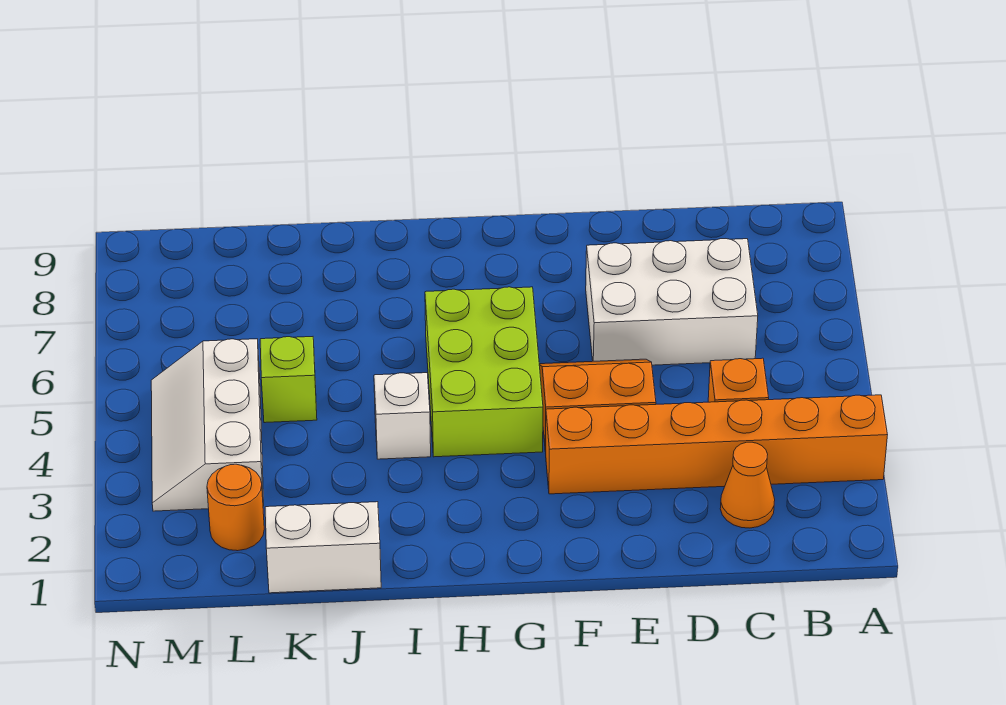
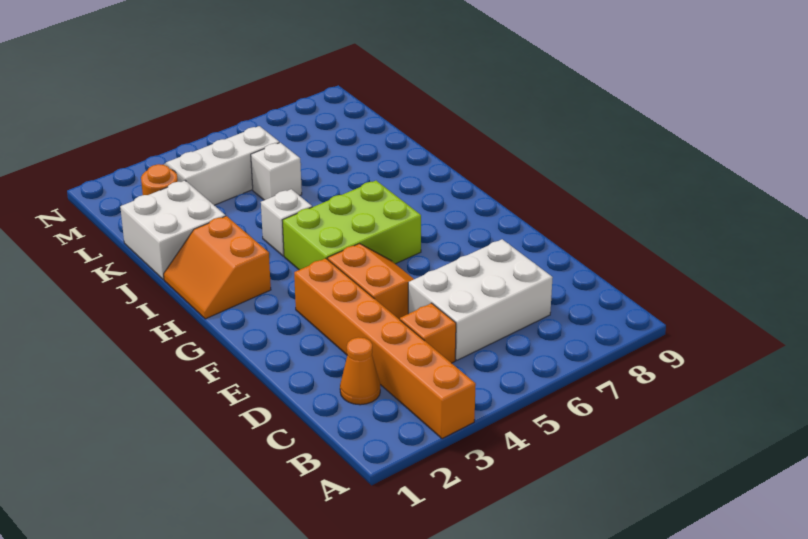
white brick C6:E7 level 1 -> white brick C5:D7 level 1
none -> orange slope H1:I2 level 1 top 2
white brick J1:K1 level 1 -> white brick J1:K2 level 1
lime brick K5 level 1 -> white brick K5 level 1

